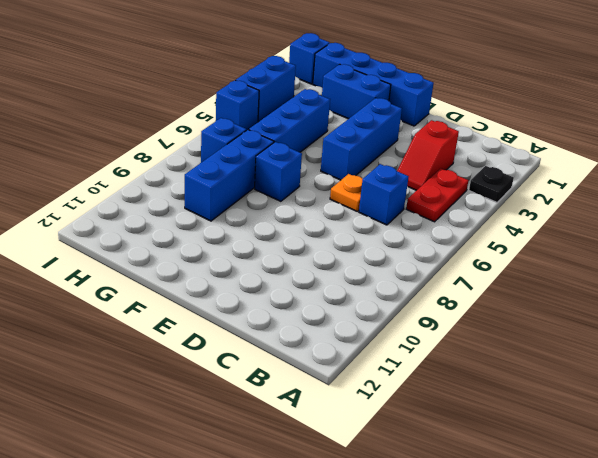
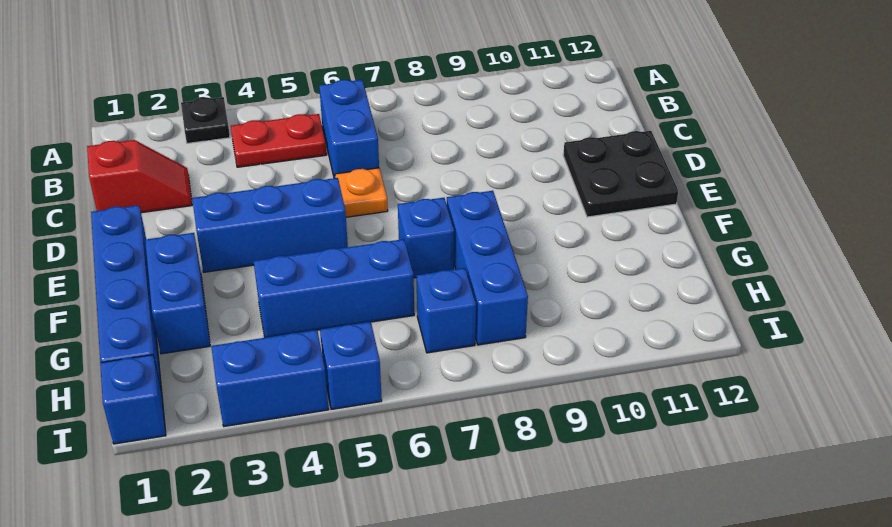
red slope C3:C4 level 1 top 3 -> red slope C1:C2 level 1 top 1
blue brick C6 level 1 -> blue brick B6:C6 level 1
none -> black plate D11:E12 level 1
blue brick G7:G9 level 1 -> blue brick F8:H8 level 1

